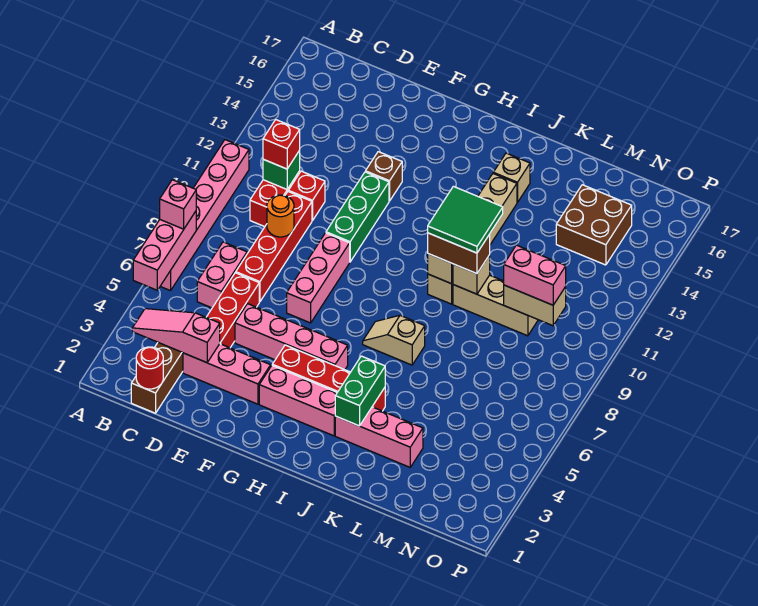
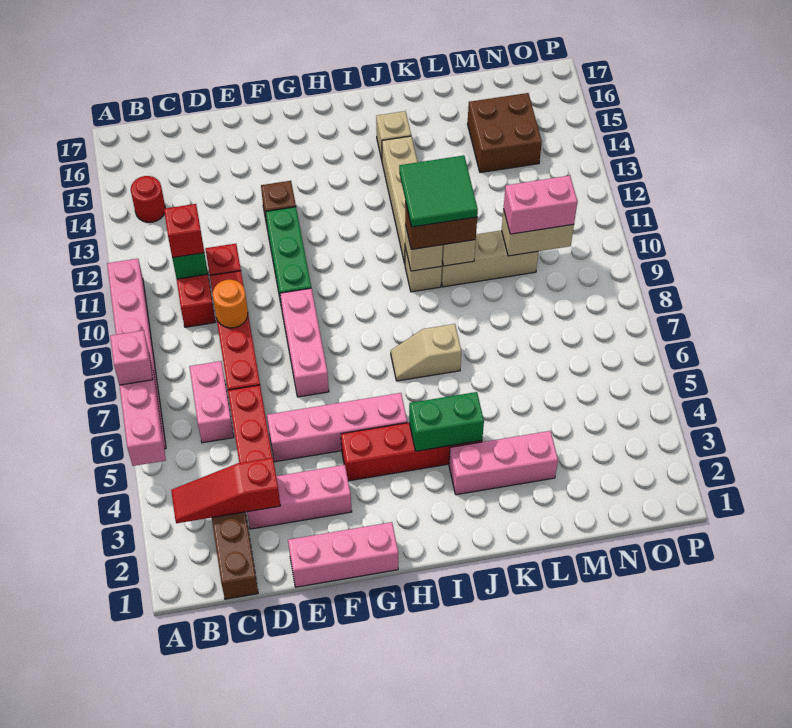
pink slope B3:D3 level 2 top D -> red slope B3:D3 level 2 top D
red round brick C1 level 2 -> red round brick B14 level 1
pink brick G3:I3 level 1 -> pink brick E1:G1 level 1
green brick J3:J4 level 2 -> green brick I4:J4 level 2

